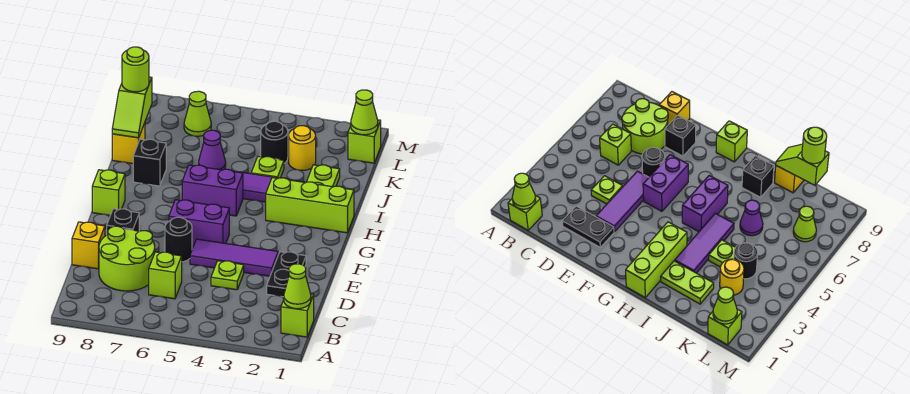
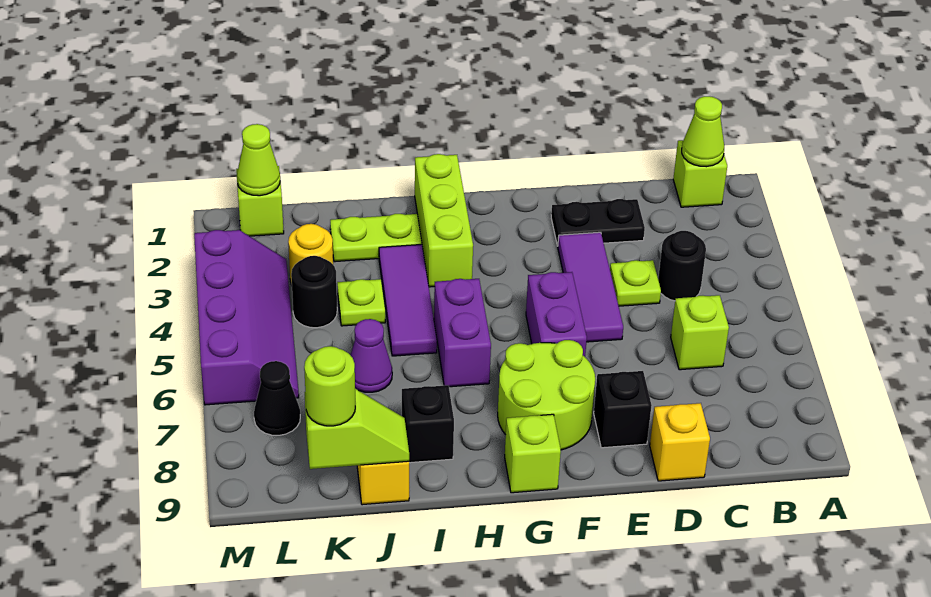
lime round brick C7:D8 level 1 -> lime round brick F7:G8 level 1
black round brick E6 level 1 -> black round brick C4 level 1
none -> purple slope L3:M6 level 1 top M
lime cone L7 level 1 -> black cone L7 level 1

